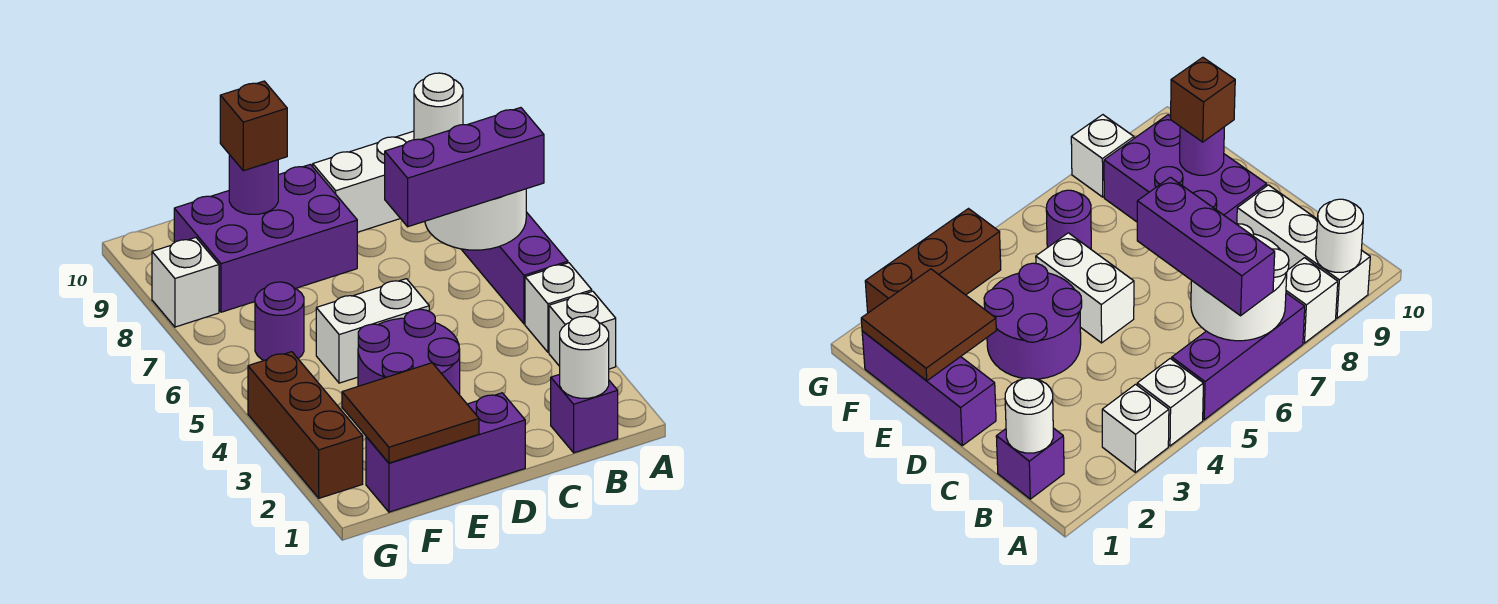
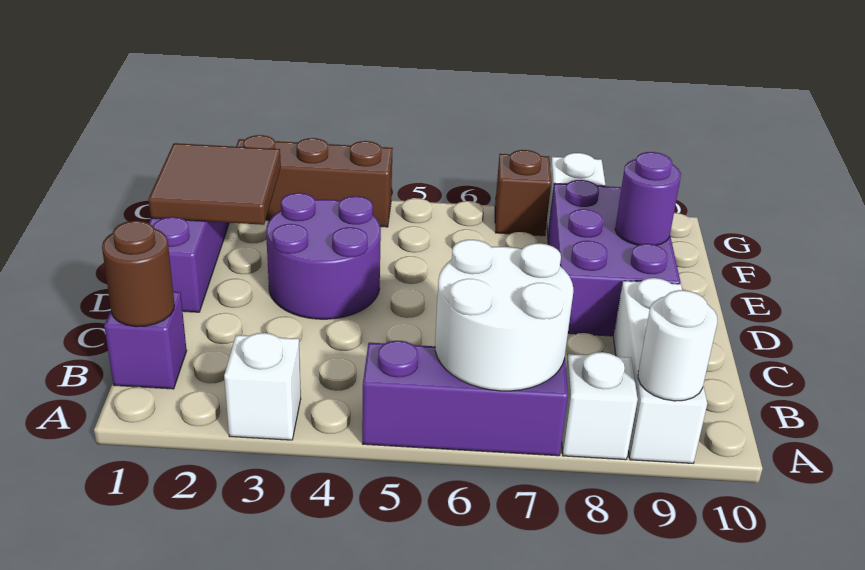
white brick A4 level 1 -> none
purple brick A6:C6 level 3 -> none
white round brick B1 level 2 -> brown round brick B1 level 2
white brick D5:E5 level 1 -> none
brown brick E9 level 3 -> brown brick G7 level 1
purple round brick F6 level 1 -> none

